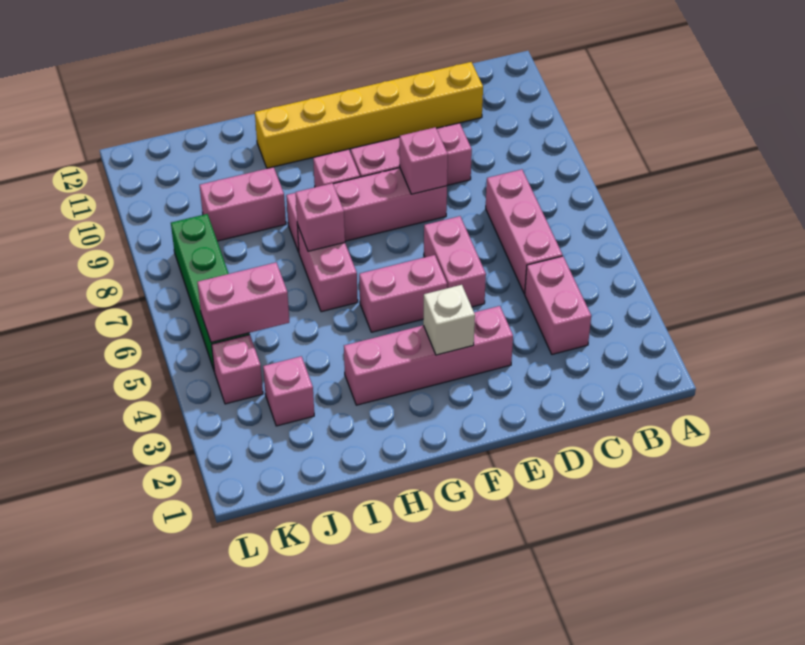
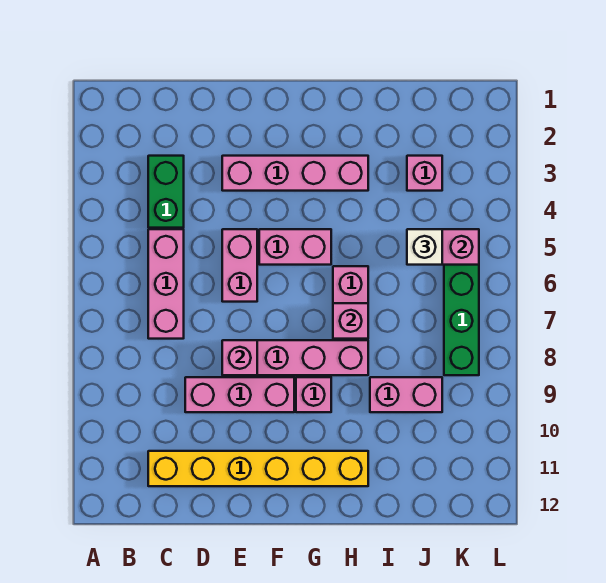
pink brick C3:C4 level 1 -> green brick C3:C4 level 1
white brick F3 level 2 -> white brick J5 level 3
pink brick K4 level 1 -> none

